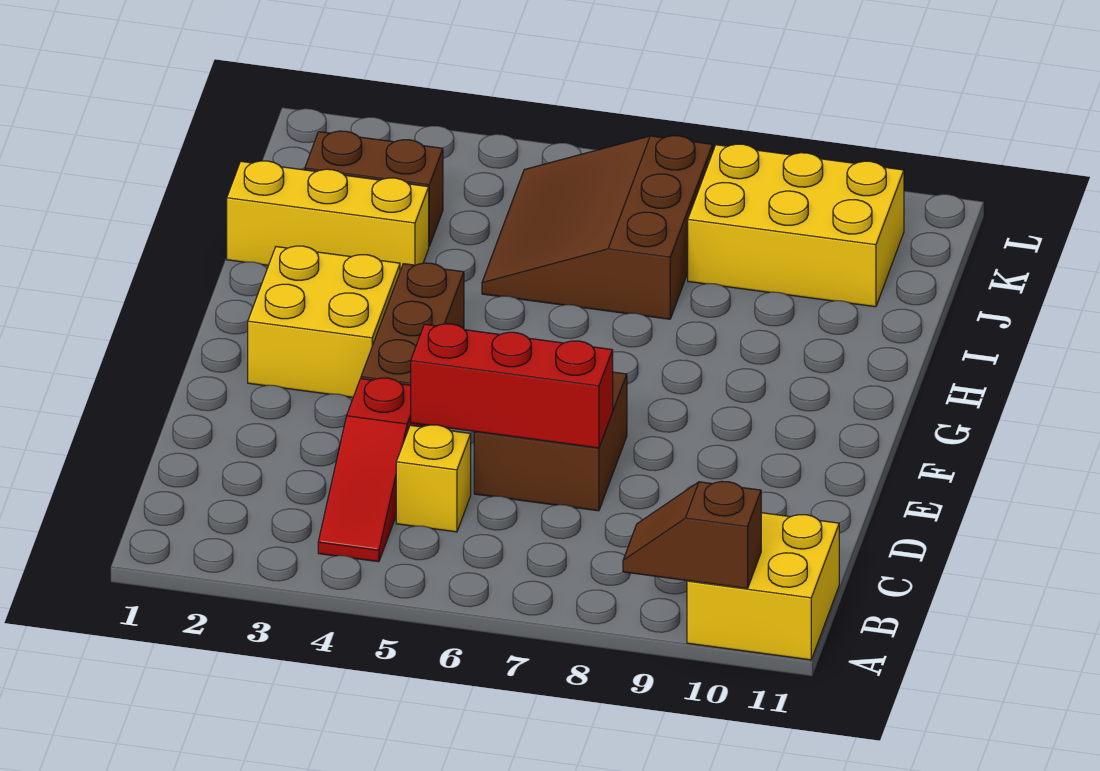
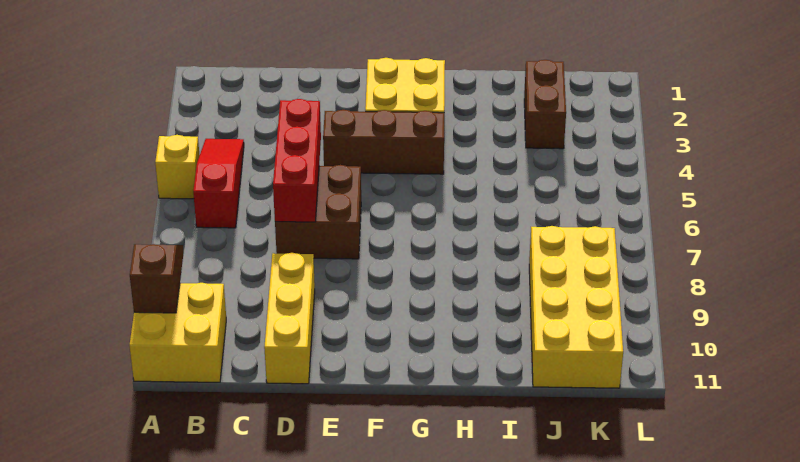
red slope B4:D4 level 1 top D -> red slope B4:B6 level 1 top 6
yellow brick C5 level 1 -> yellow brick A5 level 1
yellow brick I1:I3 level 1 -> yellow brick D9:D11 level 1
brown slope I5:K7 level 1 top 7 -> none
yellow brick J8:K10 level 1 -> yellow brick J8:K11 level 1

